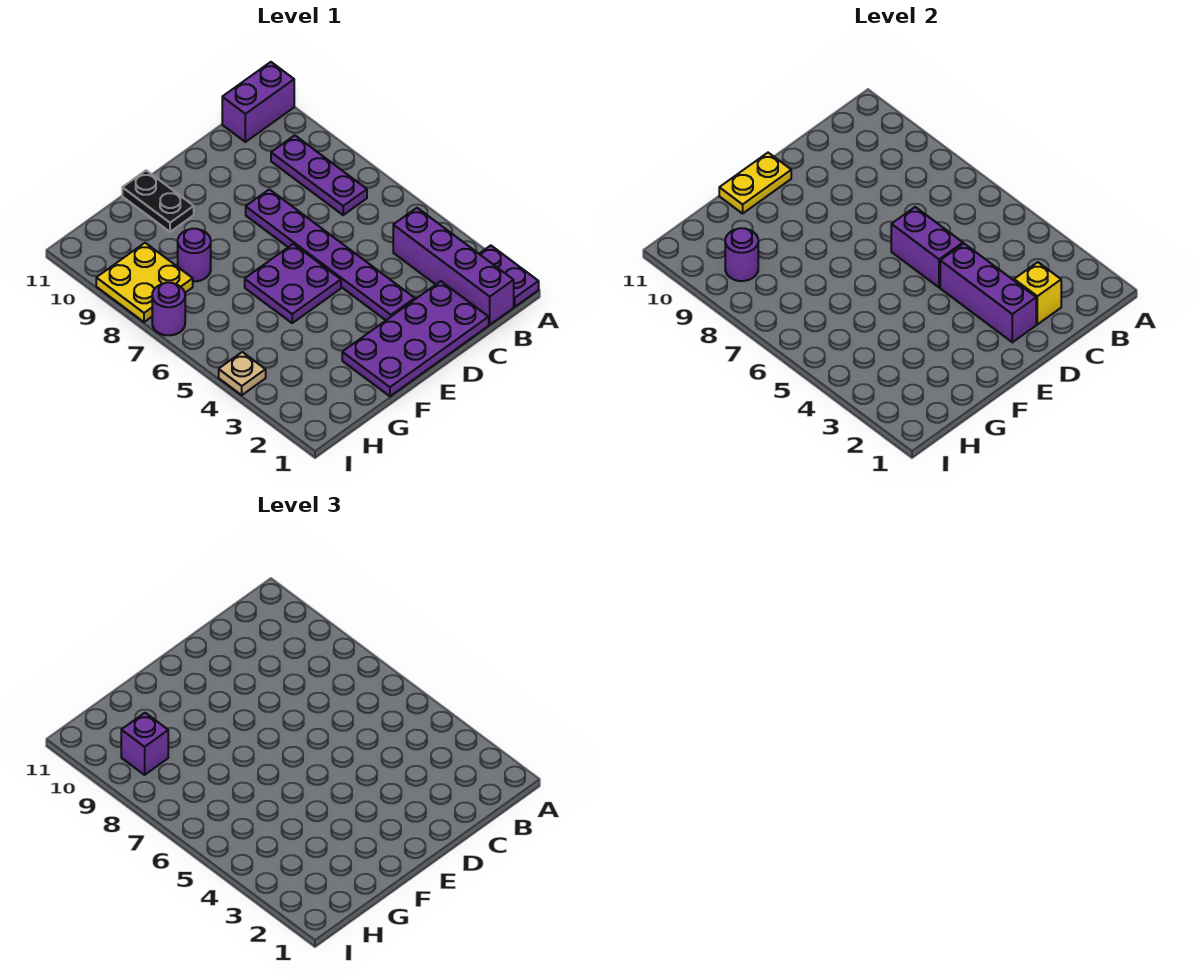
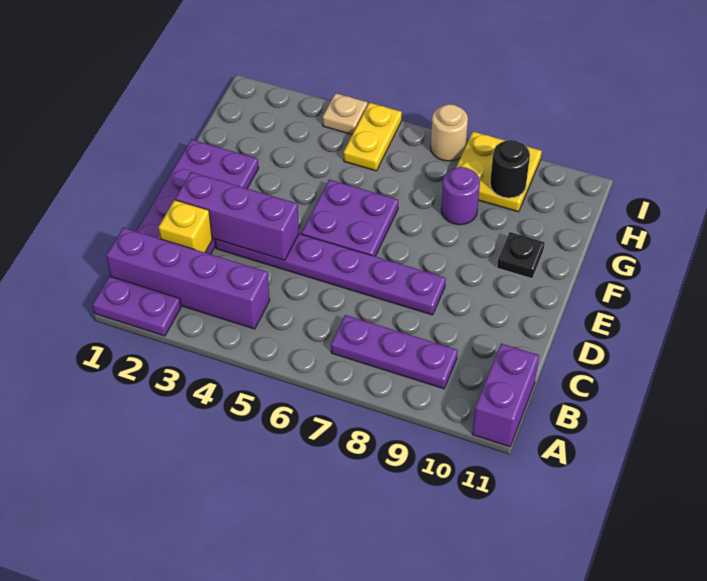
purple brick D5:D6 level 2 -> none
yellow plate E11:F11 level 2 -> yellow plate H5:I5 level 1
black plate F10:F11 level 1 -> black plate F10 level 1
purple round brick H9 level 2 -> black round brick H9 level 2
purple brick H9 level 3 -> none
purple round brick I7 level 1 -> tan round brick I7 level 1

